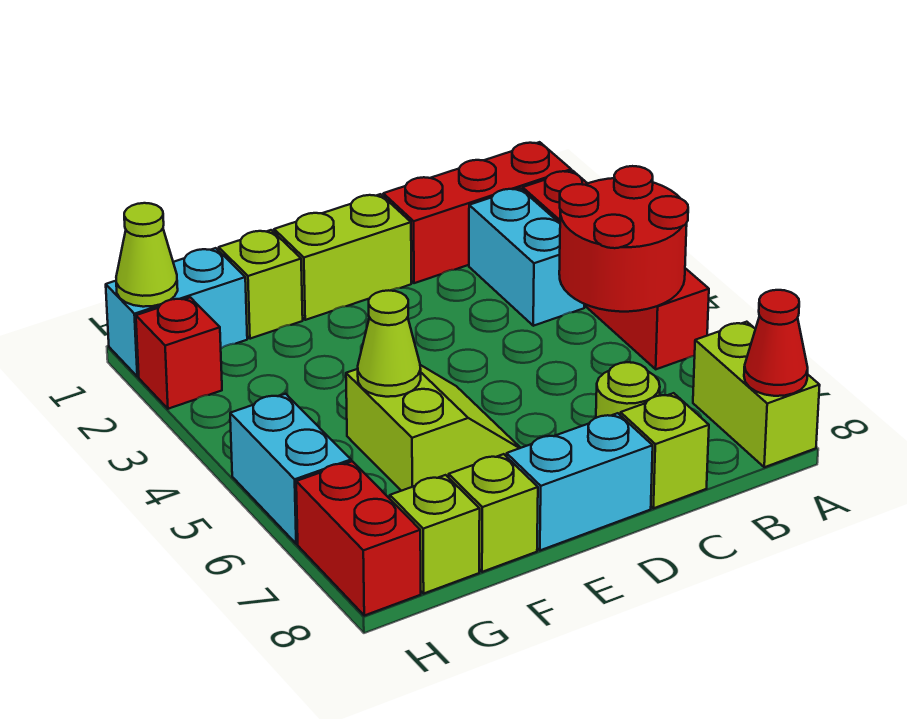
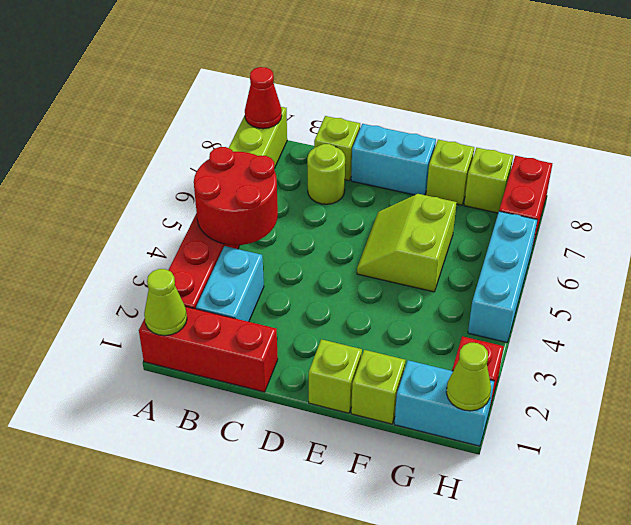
lime brick D1:E1 level 1 -> lime brick E1 level 1
lime cone F5 level 2 -> lime cone A1 level 2
cyan brick H5:H6 level 1 -> cyan brick H4:H6 level 1

